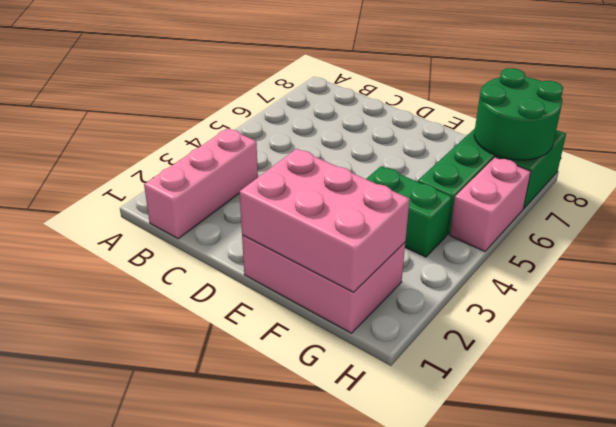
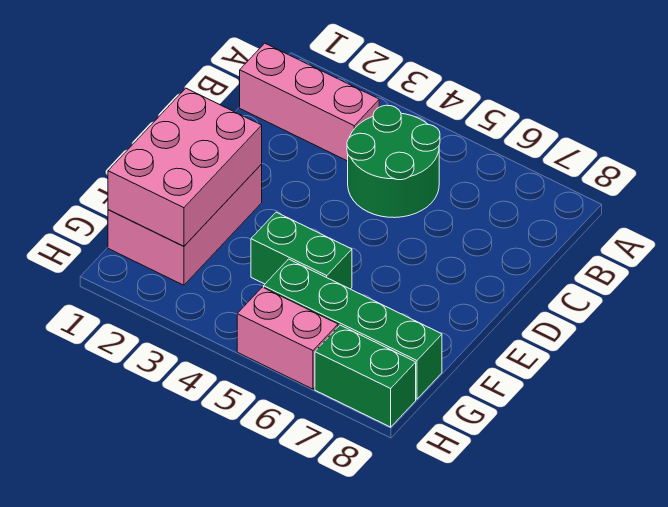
green brick F4:G4 level 1 -> green brick F4:F5 level 1
green round brick G7:H8 level 2 -> green round brick B4:C5 level 1

